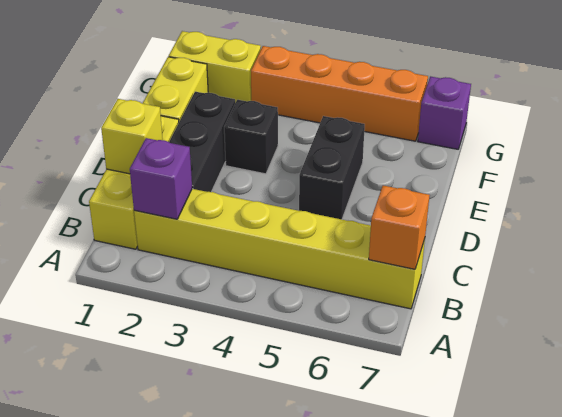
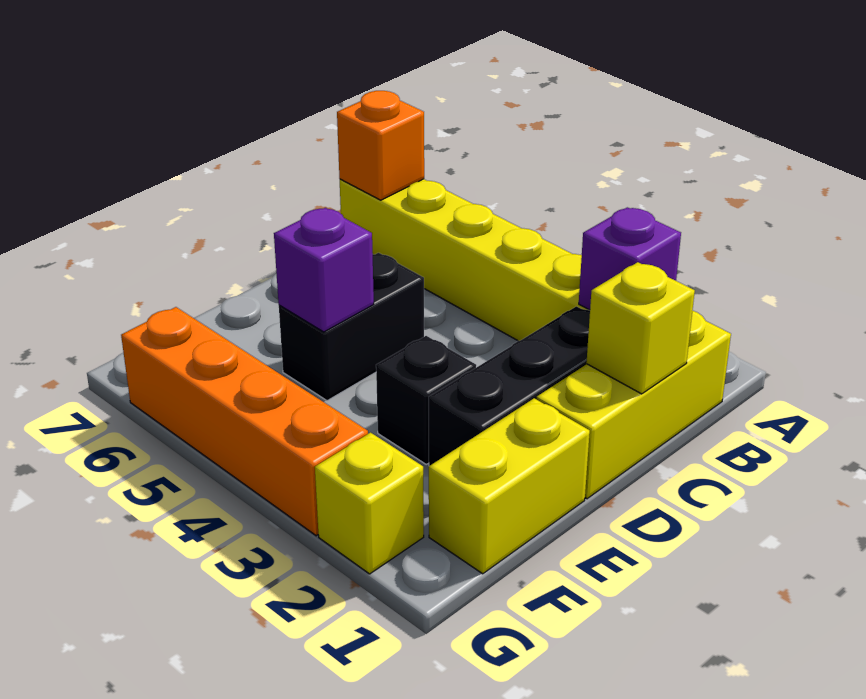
yellow brick G1:G2 level 1 -> yellow brick G2 level 1
purple brick G7 level 1 -> purple brick E5 level 2

